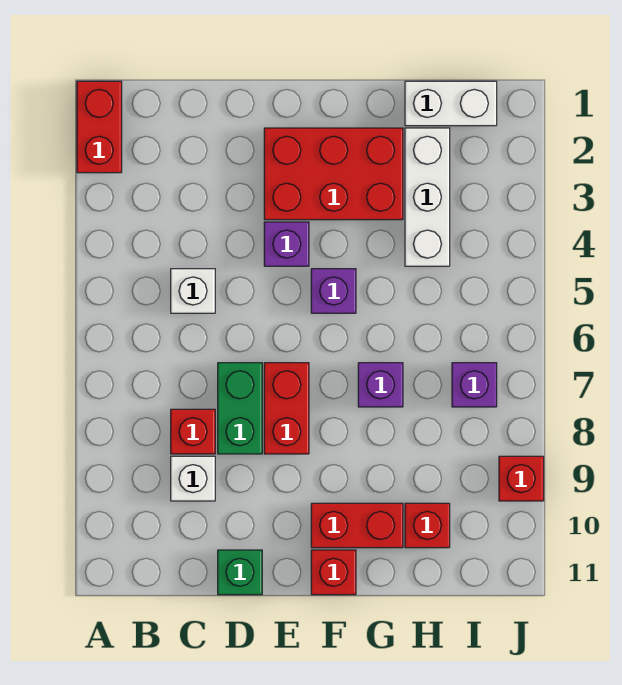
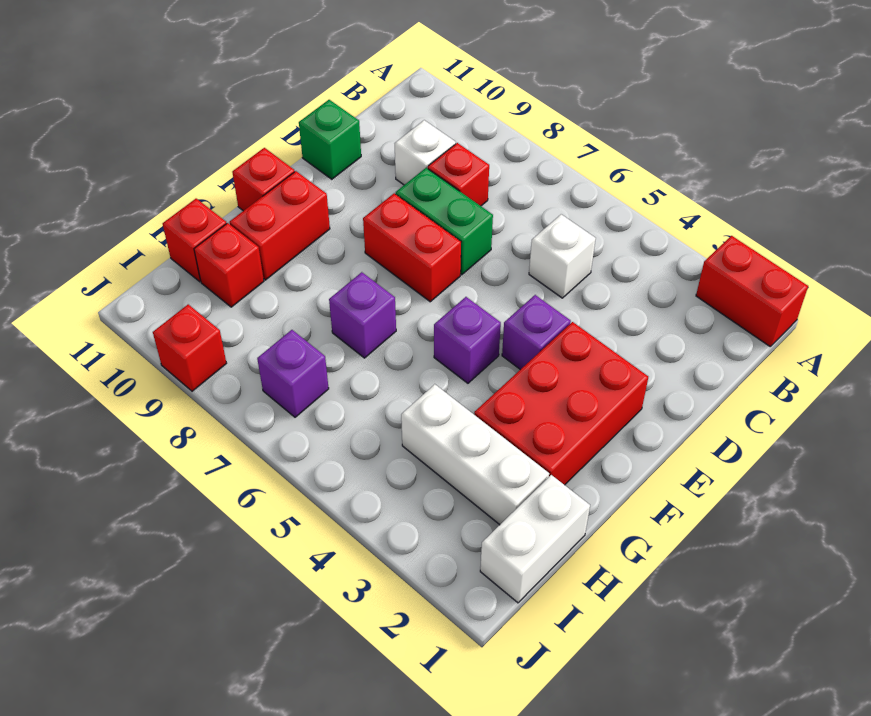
none -> red brick H11 level 1

